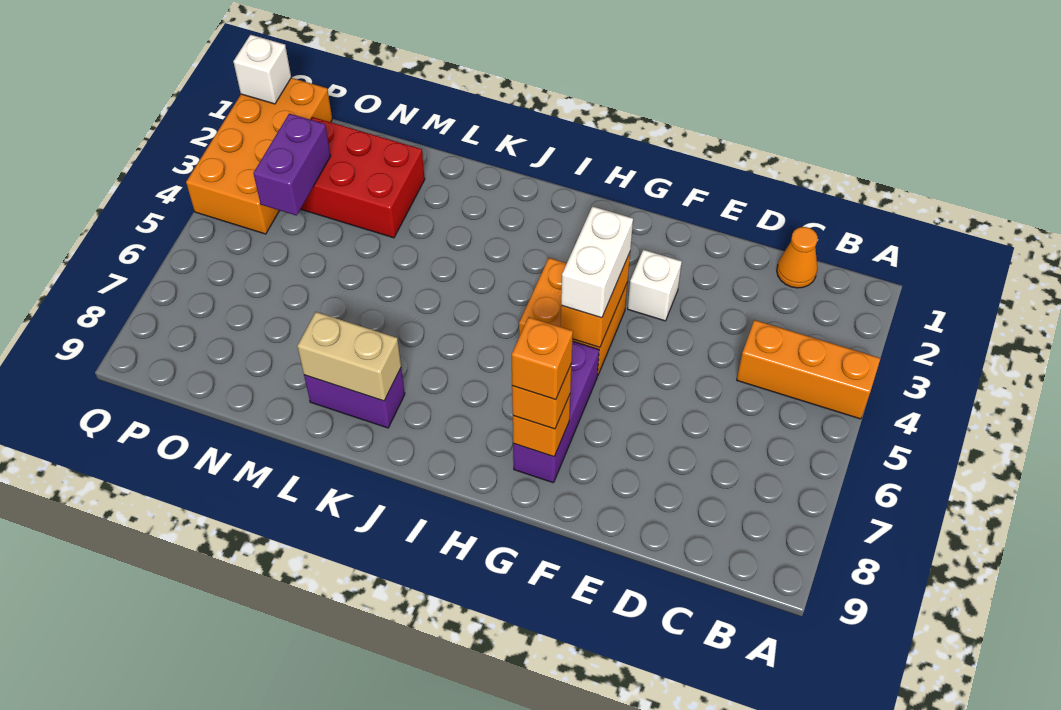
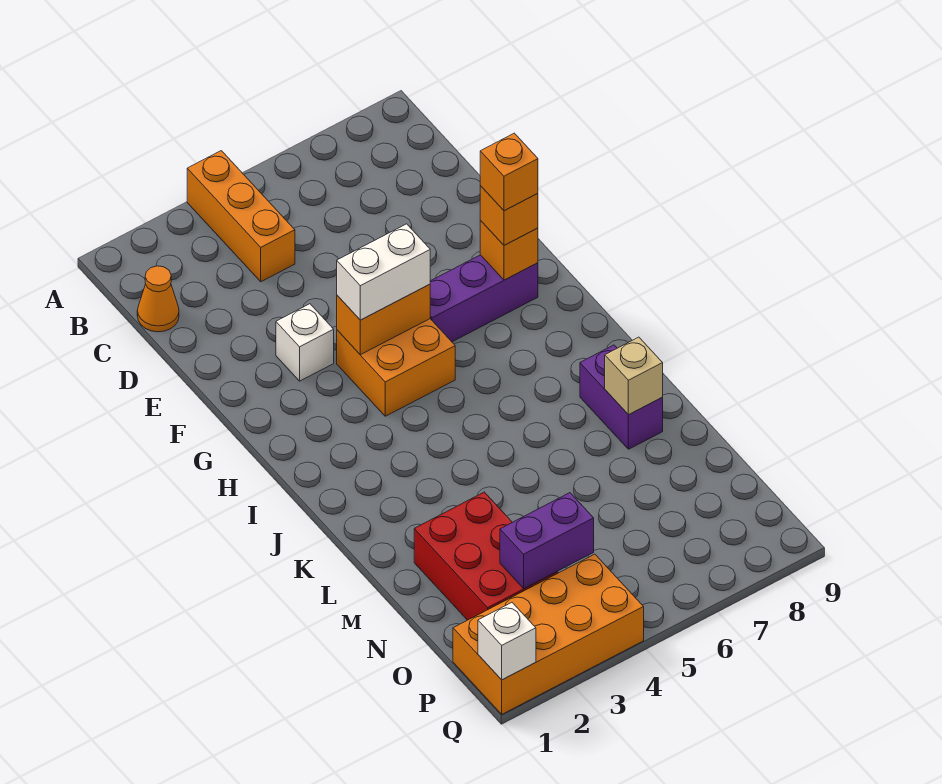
tan brick K8:L8 level 2 -> tan brick L8 level 2

